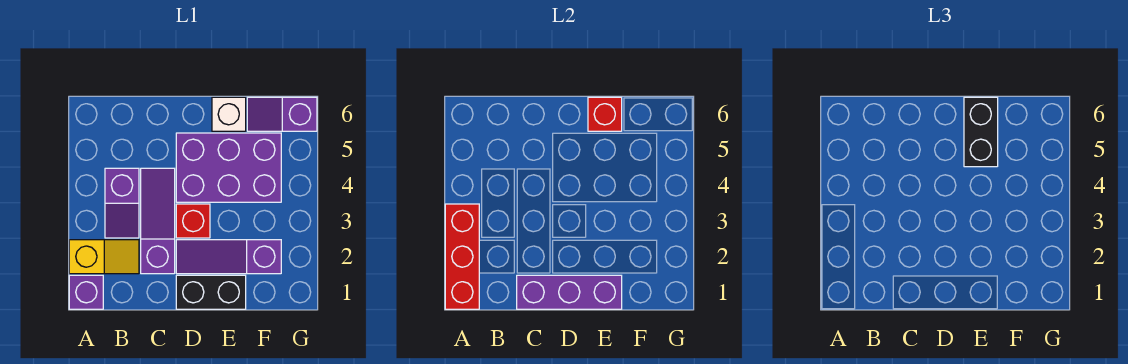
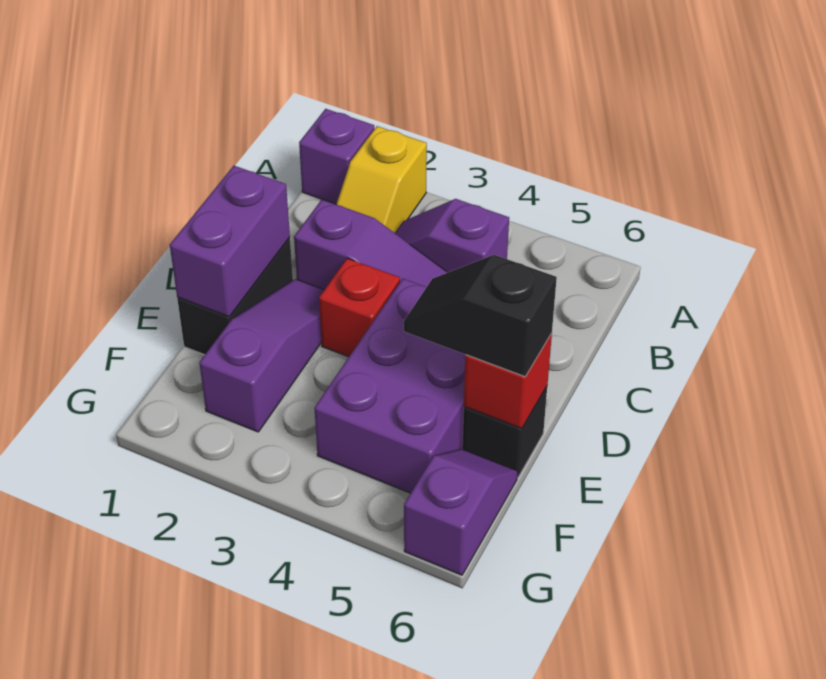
red brick A1:A3 level 2 -> none
purple brick C1:E1 level 2 -> purple brick D1:E1 level 2
black brick E5:E6 level 3 -> black slope E5:E6 level 3 top 6
white brick E6 level 1 -> black brick E6 level 1

